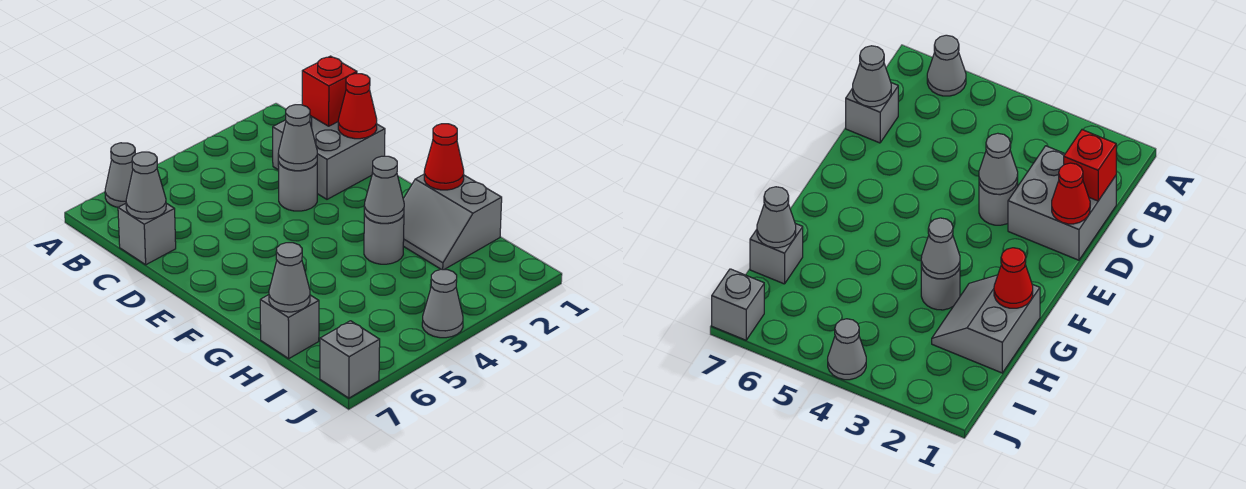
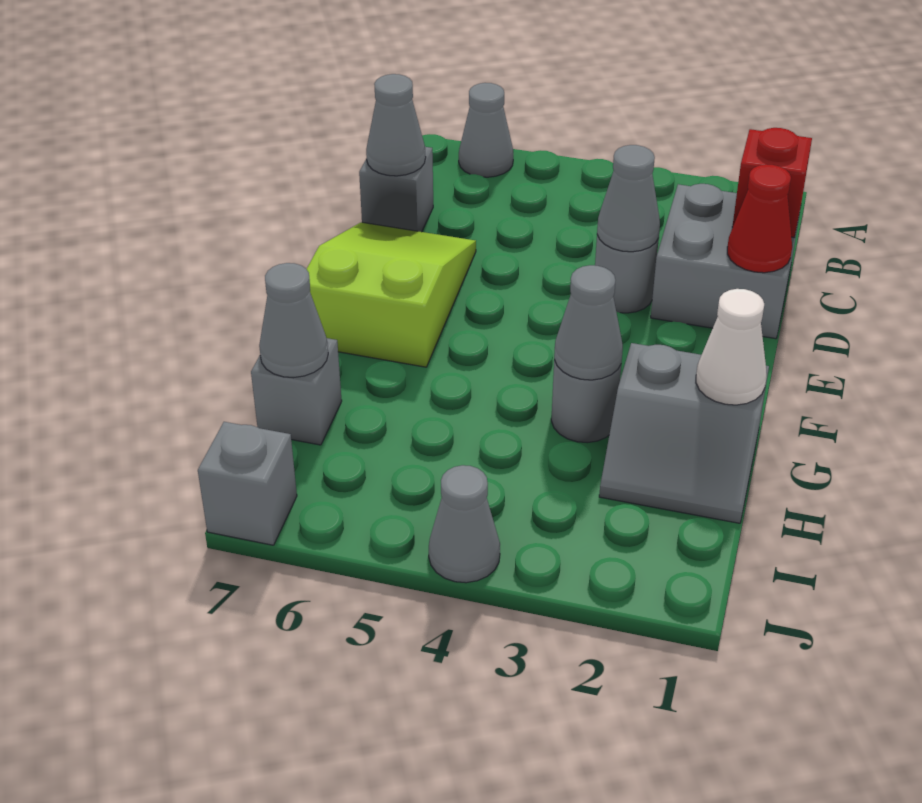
none -> lime slope D6:F7 level 1 top F
grey slope G1:H2 level 1 top 1 -> grey slope G1:H2 level 1 top G
red cone G1 level 2 -> white cone G1 level 2

